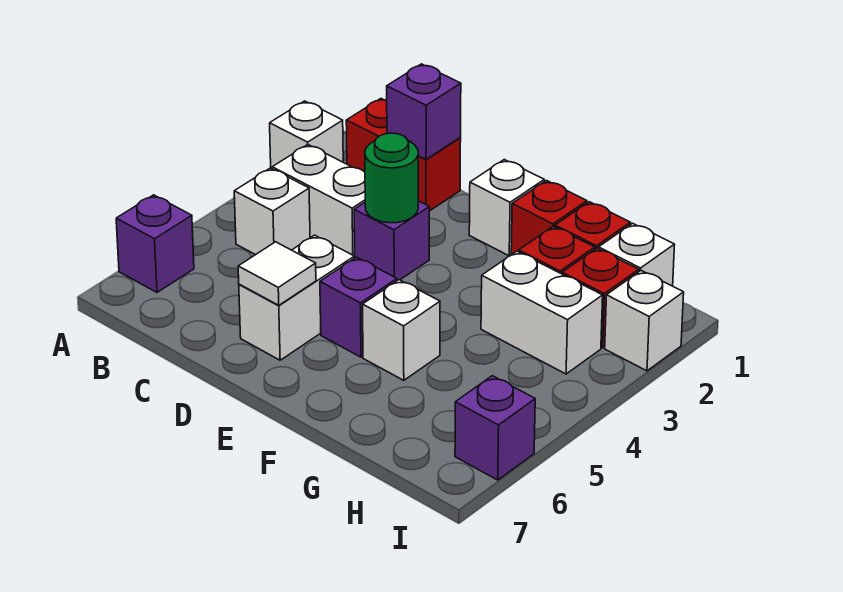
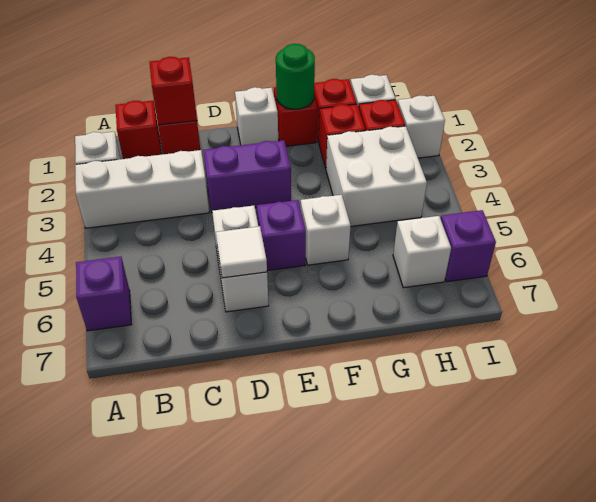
white brick B3:C3 level 1 -> white brick A3:C3 level 1
white brick B4 level 1 -> white brick H6 level 1
purple brick C1 level 2 -> red brick C1 level 2
purple brick D3 level 1 -> purple brick D3:E3 level 1
green round brick D3 level 2 -> green round brick F1 level 2
white brick G3:H3 level 1 -> white brick G3:H4 level 1

